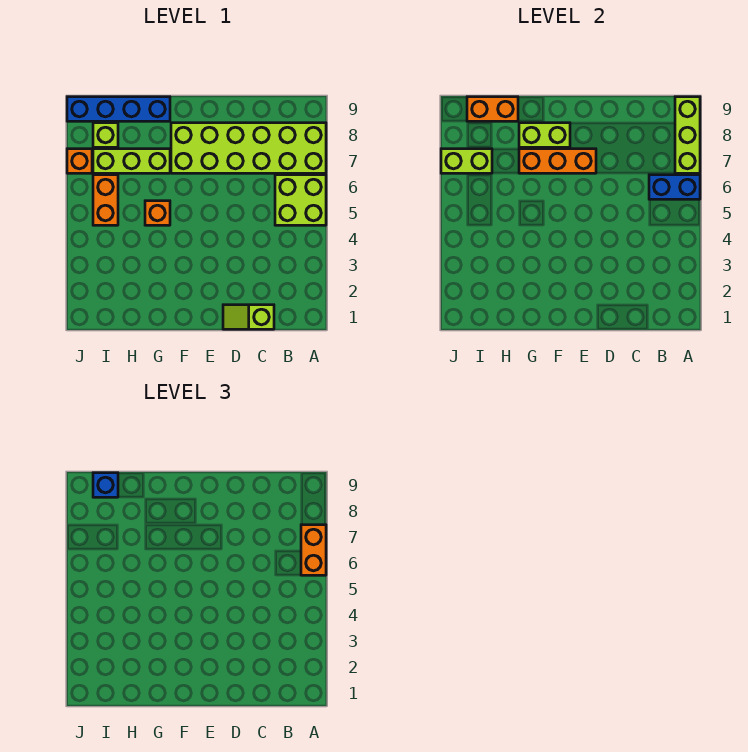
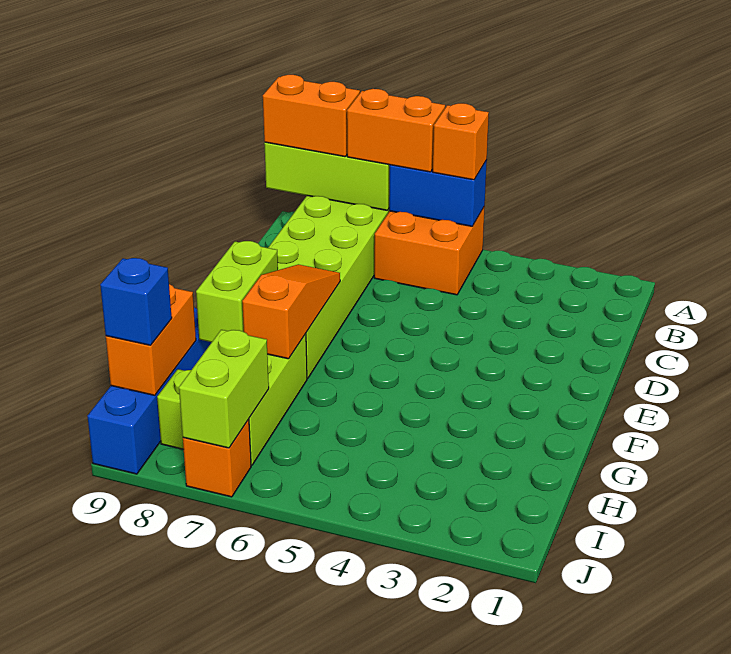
lime brick A5:B6 level 1 -> orange brick A5:B6 level 1
blue brick A6:B6 level 2 -> blue brick A5:A6 level 2
lime slope C1:D1 level 1 top C -> none
orange brick E7:G7 level 2 -> orange slope E7:G7 level 2 top G
orange brick G5 level 1 -> orange brick A5 level 3
orange brick I5:I6 level 1 -> orange brick A8:A9 level 3

